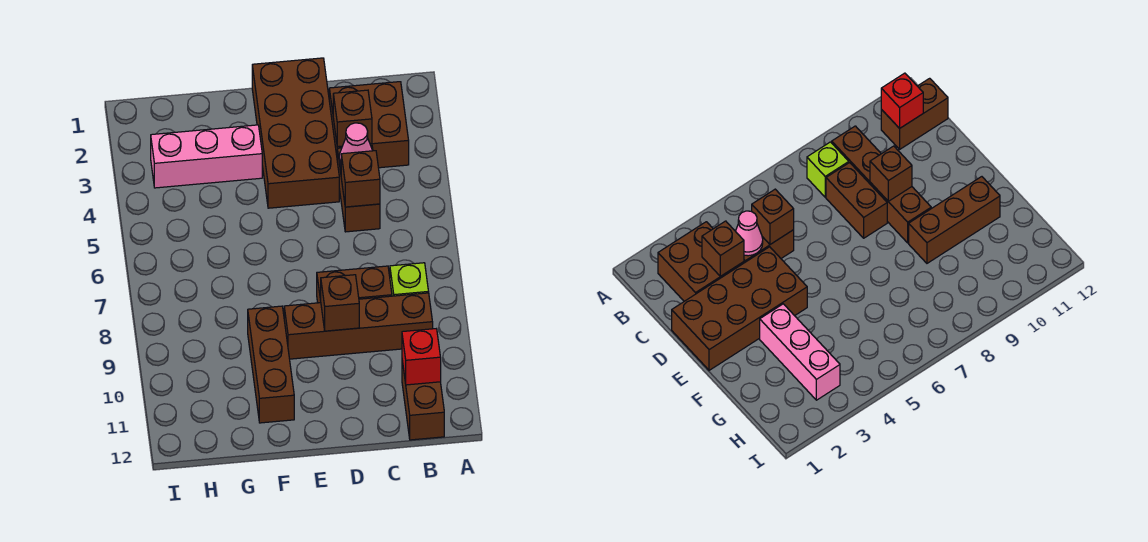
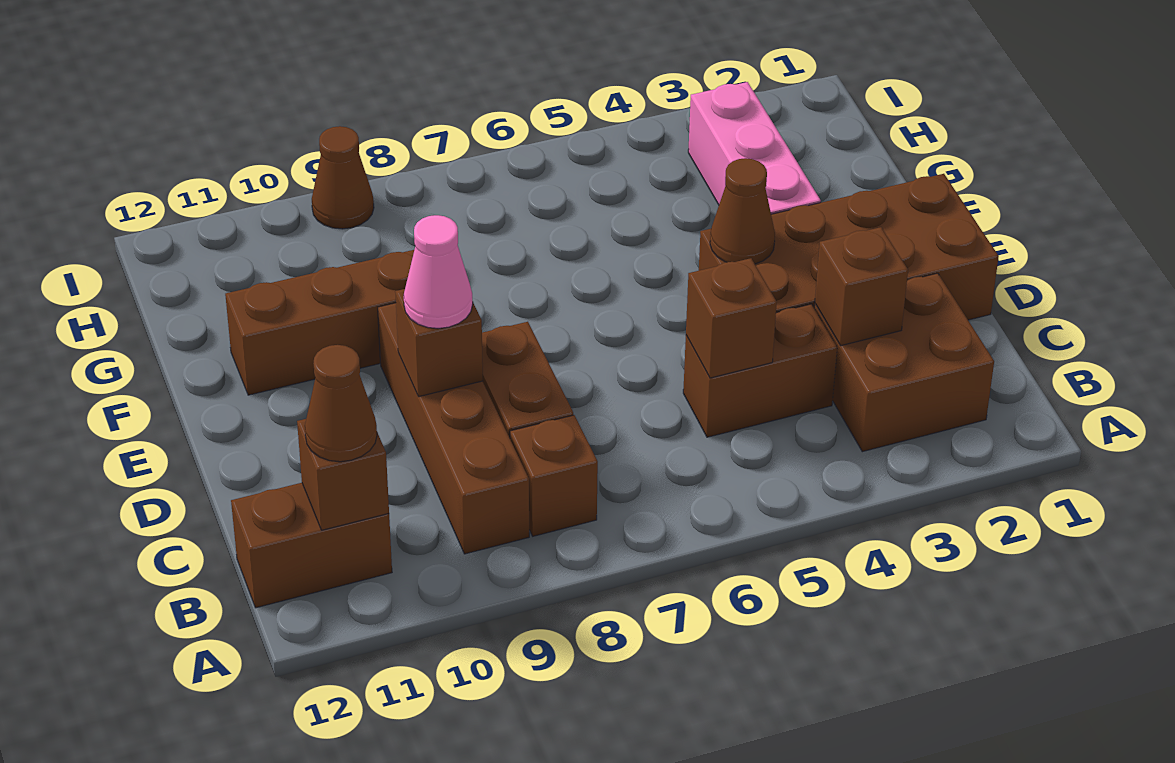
lime brick B8 level 1 -> brown brick B8 level 1
red brick B11 level 2 -> brown brick B11 level 2
none -> brown cone B11 level 3
pink cone C4 level 2 -> pink cone D9 level 3
none -> brown cone E4 level 2
none -> brown cone I9 level 1

